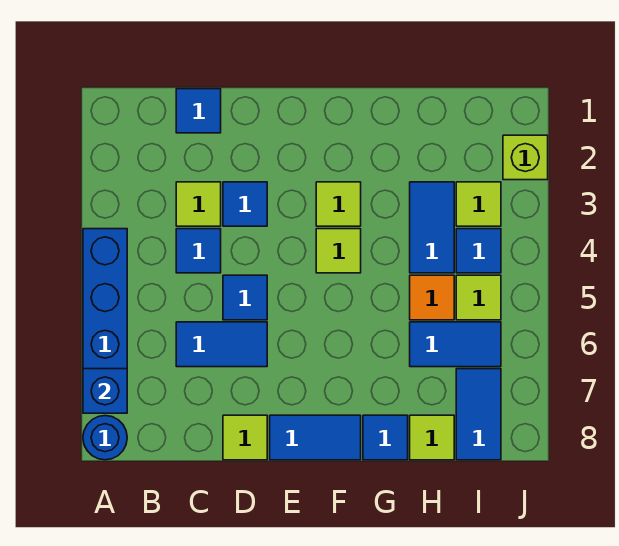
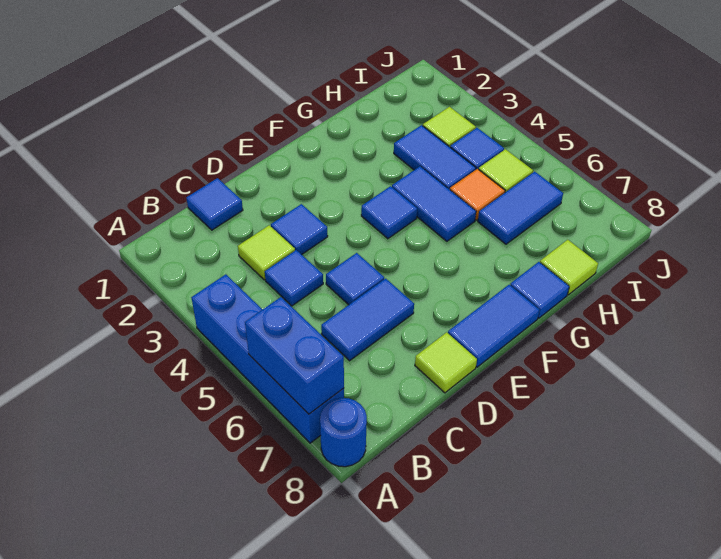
blue brick A7 level 2 -> blue brick A6:A7 level 2
lime tile F3 level 1 -> none
lime tile F4 level 1 -> blue tile F4 level 1
blue tile I7:I8 level 1 -> blue tile G4:G5 level 1
lime brick J2 level 1 -> none

